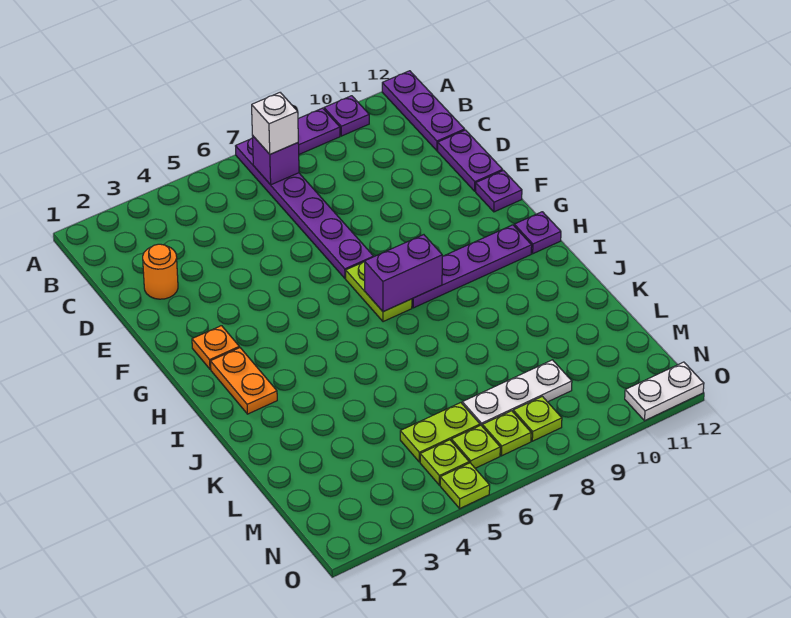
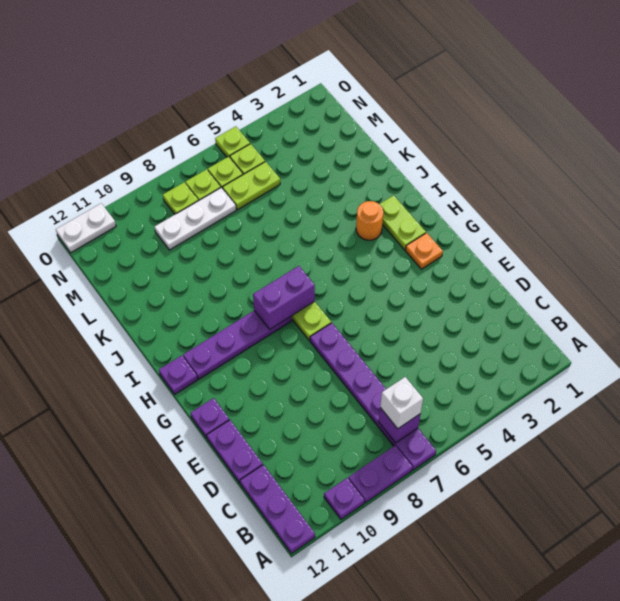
orange round brick D2 level 1 -> orange round brick I3 level 1
orange plate H2:I2 level 1 -> lime plate H2:I2 level 1

